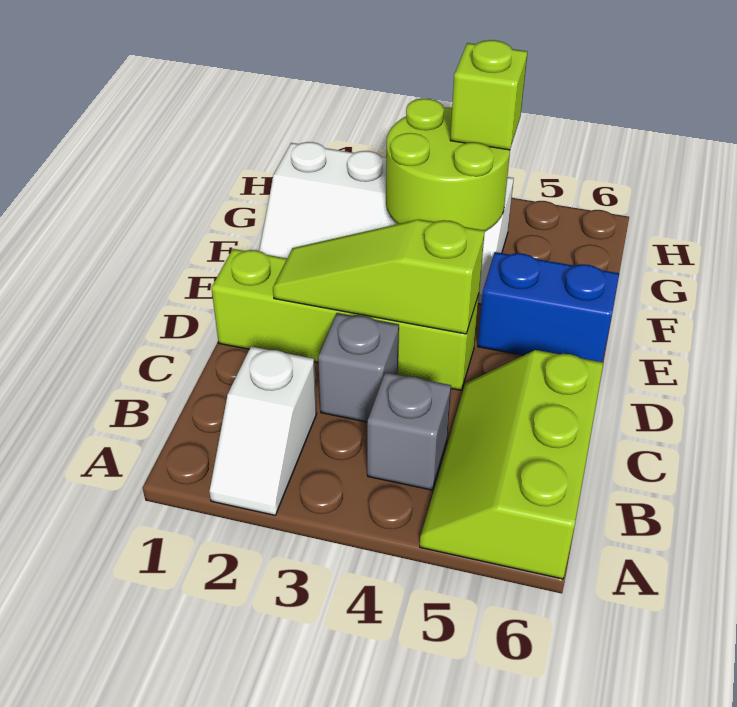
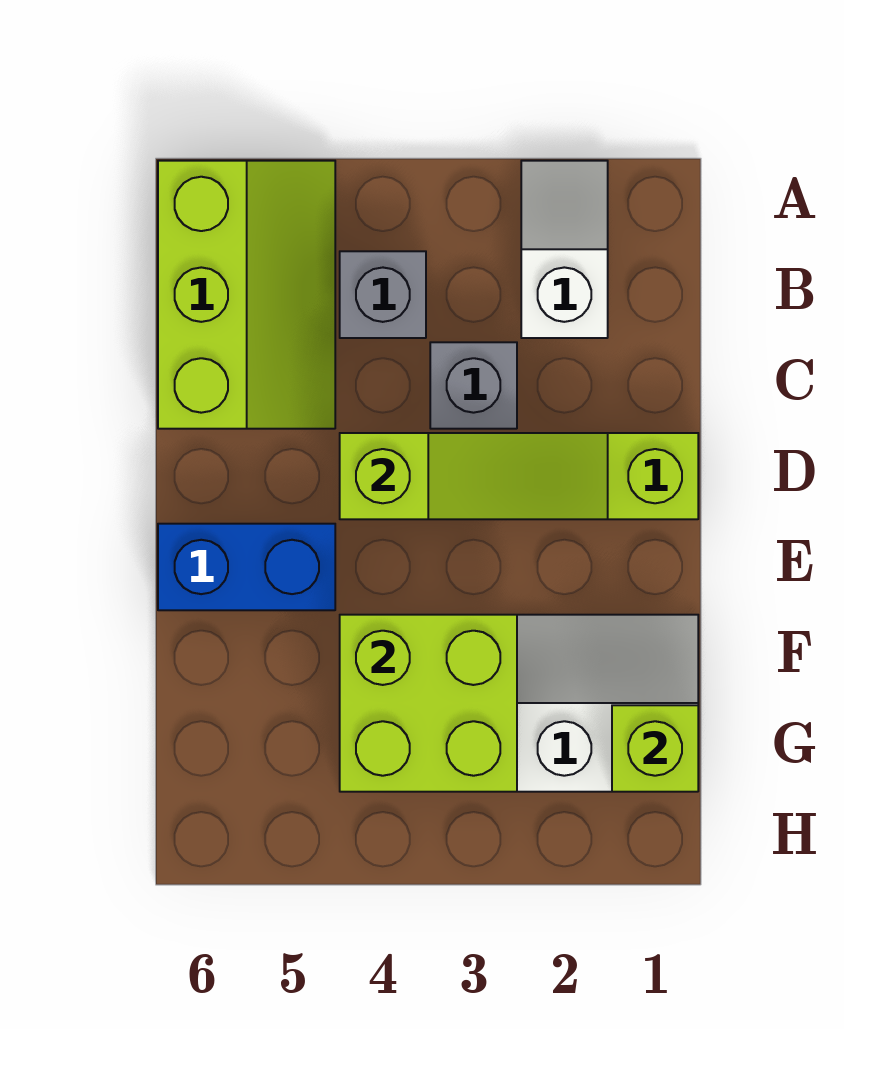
lime round brick F3:G4 level 2 -> lime brick F3:G4 level 2
lime brick G4 level 3 -> lime brick G1 level 2

